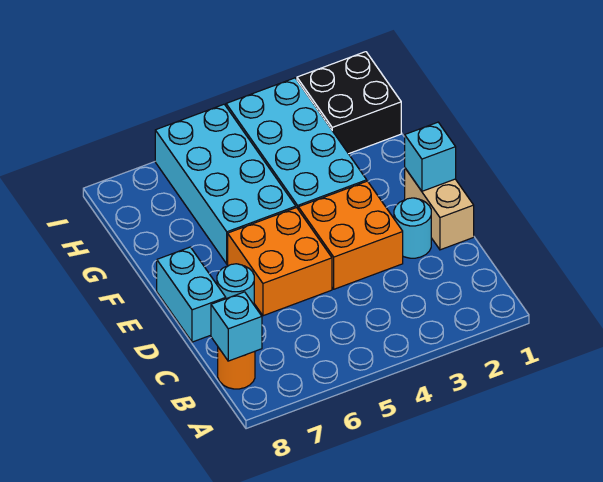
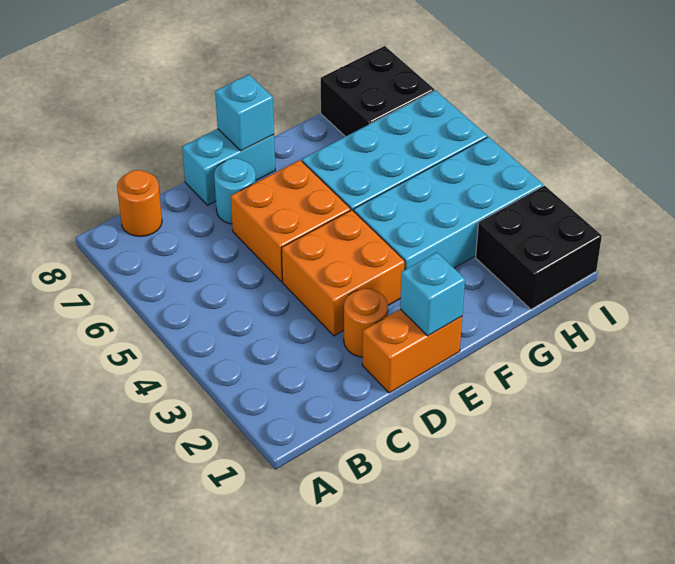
cyan brick B8 level 2 -> cyan brick E8 level 2
tan brick D1:E1 level 1 -> orange brick D1:E1 level 1
cyan round brick D2 level 1 -> orange round brick D2 level 1
none -> black brick H7:I8 level 1

